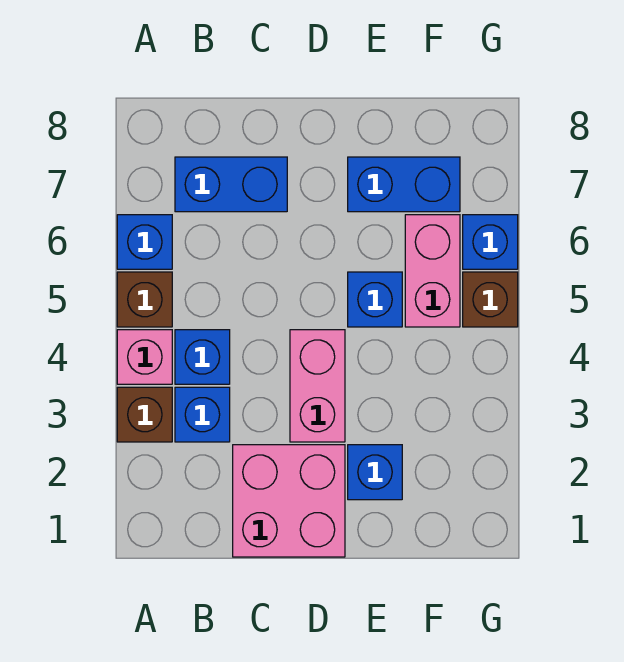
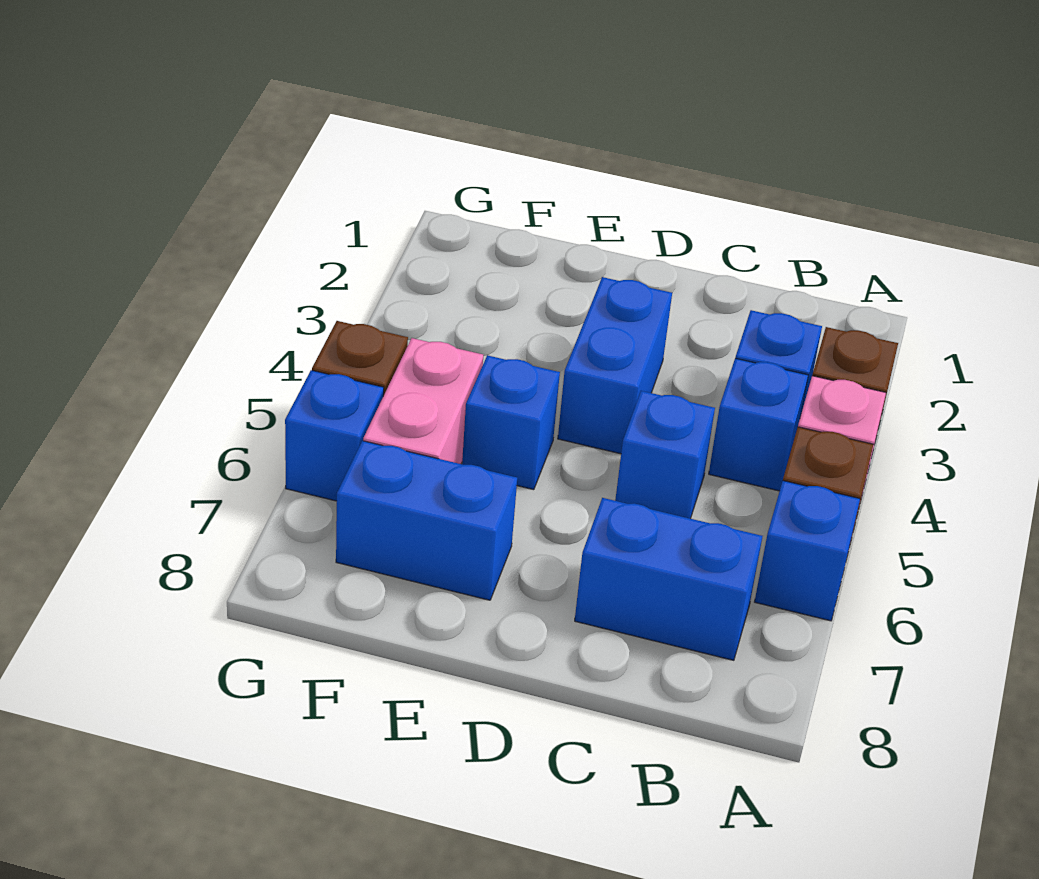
pink brick C1:D2 level 1 -> none
pink brick D3:D4 level 1 -> blue brick D3:D4 level 1
blue brick E2 level 1 -> blue brick C5 level 1

